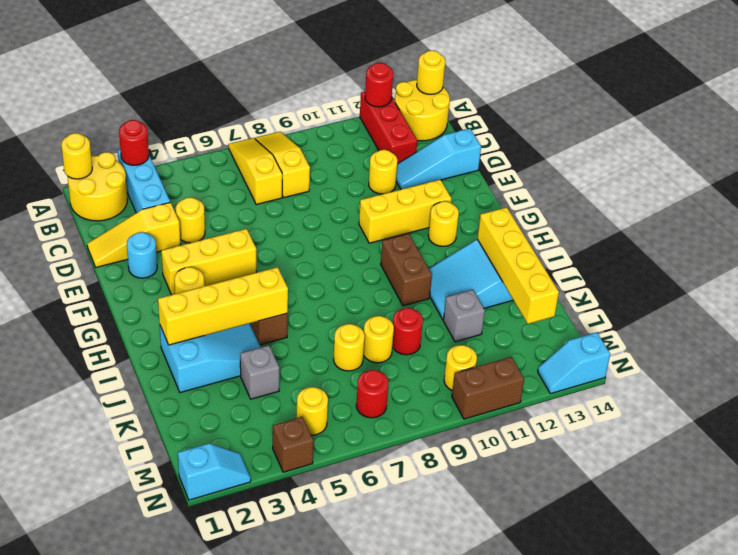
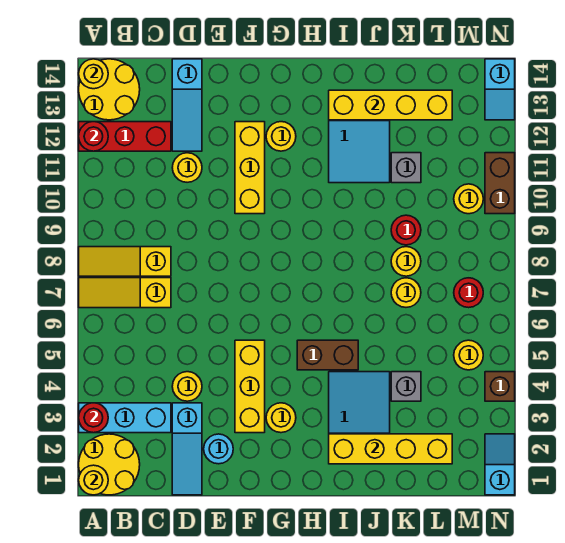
yellow slope D1:D3 level 1 top 3 -> cyan slope D1:D3 level 1 top 3
brown brick H10:I10 level 1 -> none
yellow brick I2:I5 level 2 -> yellow brick I2:L2 level 2

